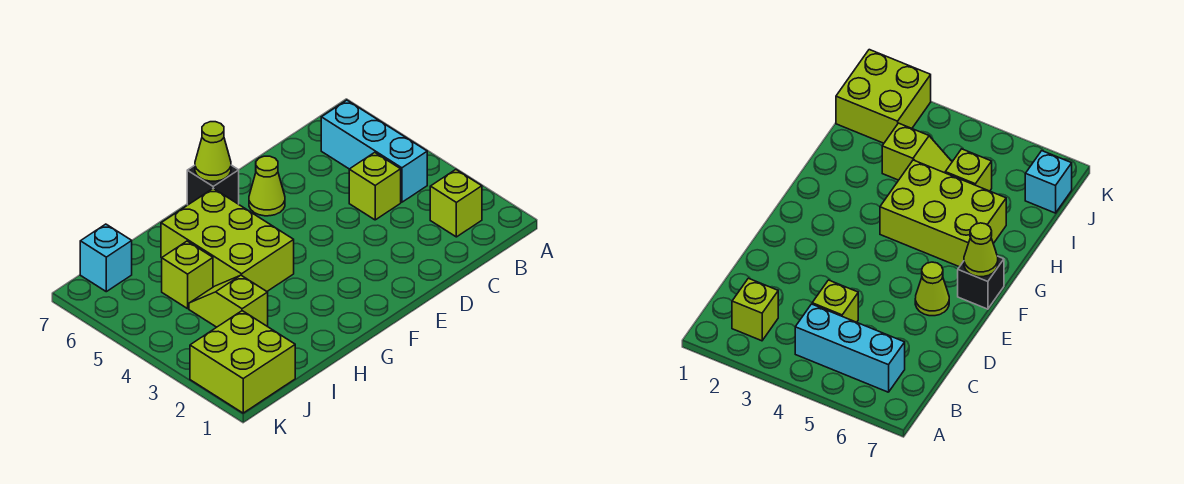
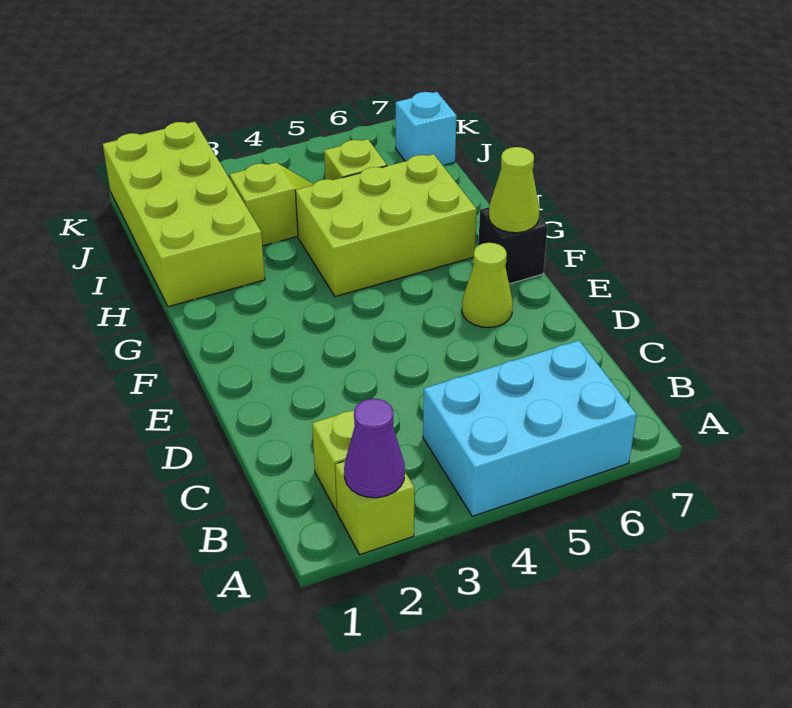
none -> purple cone A2 level 2
cyan brick B4:B6 level 1 -> cyan brick A4:B6 level 1
lime brick C4 level 1 -> lime brick A2 level 1
lime brick J1:K2 level 1 -> lime brick H1:K2 level 1

